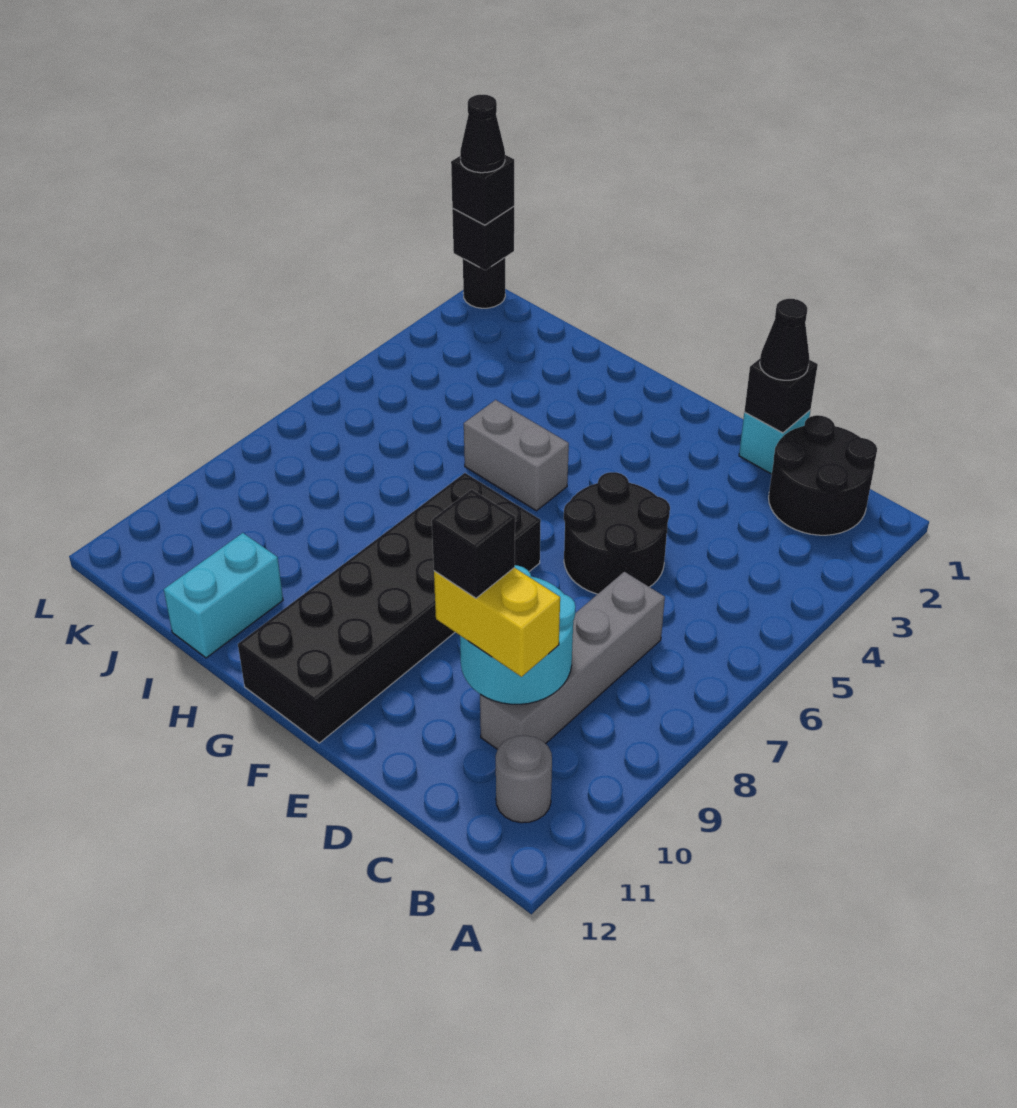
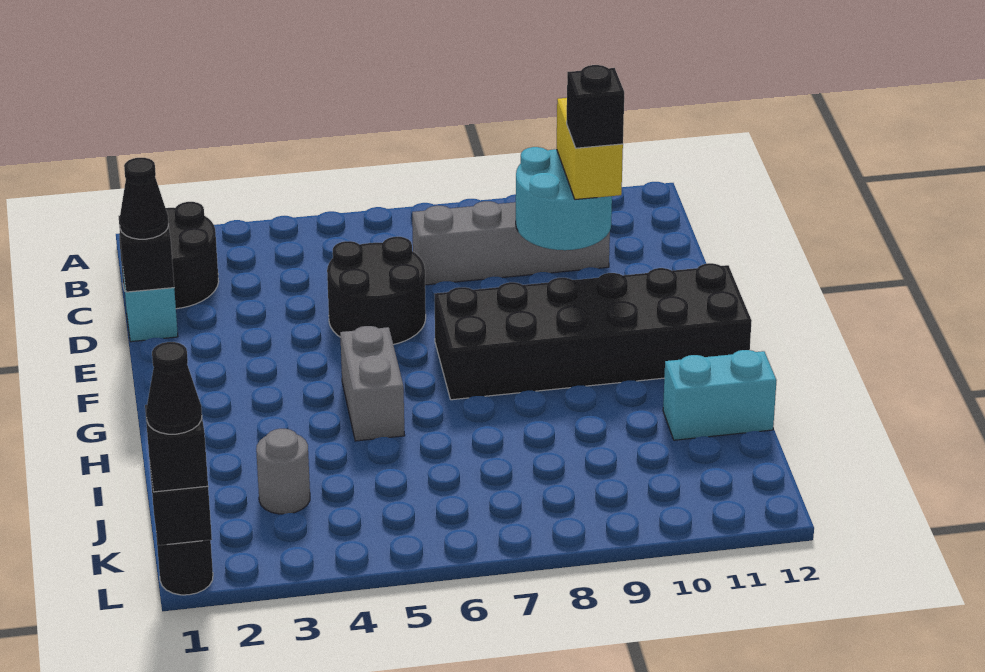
grey round brick B11 level 1 -> grey round brick J3 level 1

